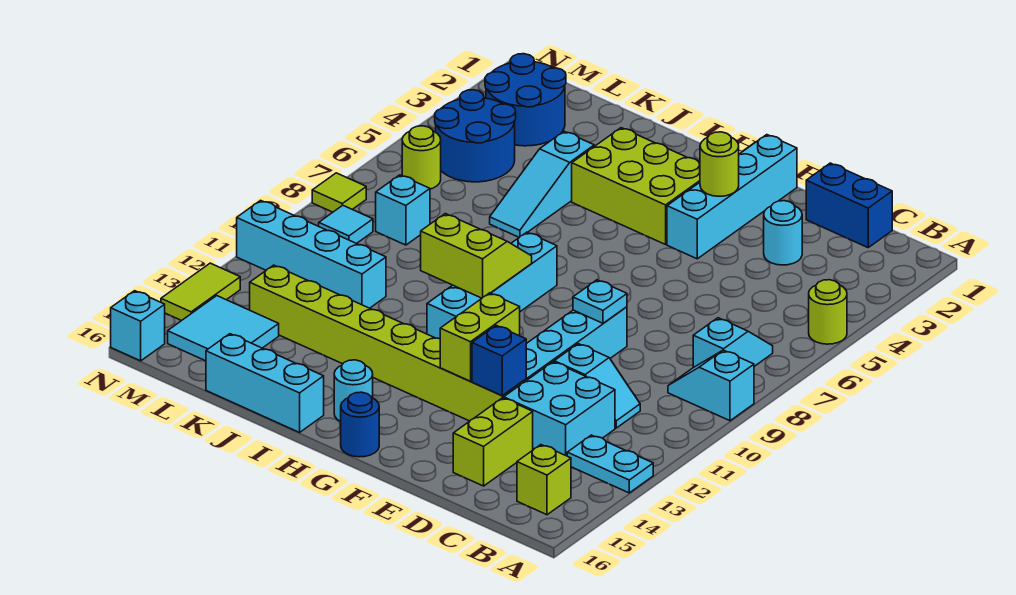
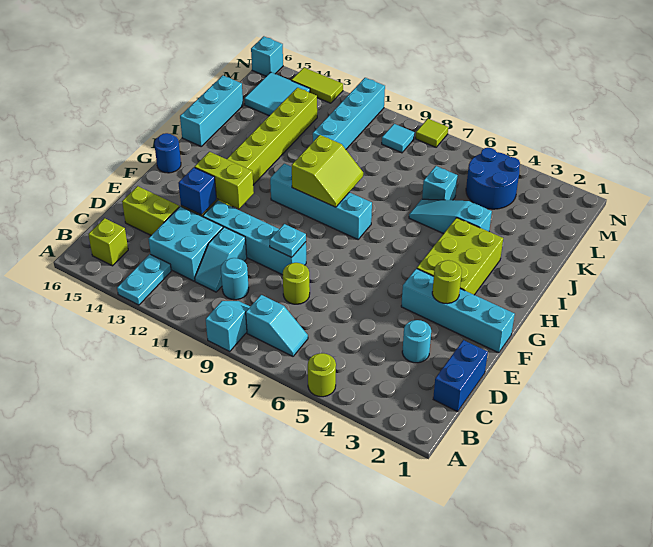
cyan round brick H15 level 1 -> cyan round brick C10 level 1
blue round brick L2:M3 level 1 -> none
cyan brick L8 level 1 -> cyan brick K6 level 1
lime round brick M6 level 1 -> lime round brick D8 level 1

